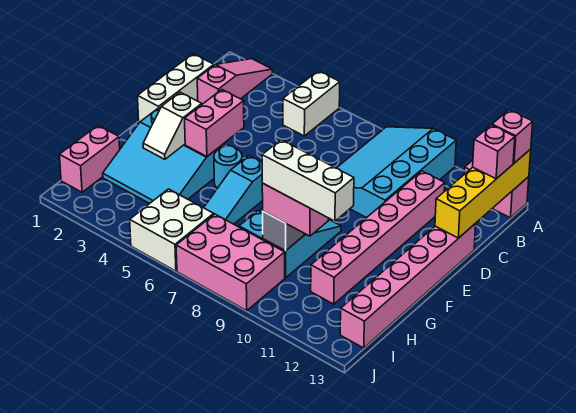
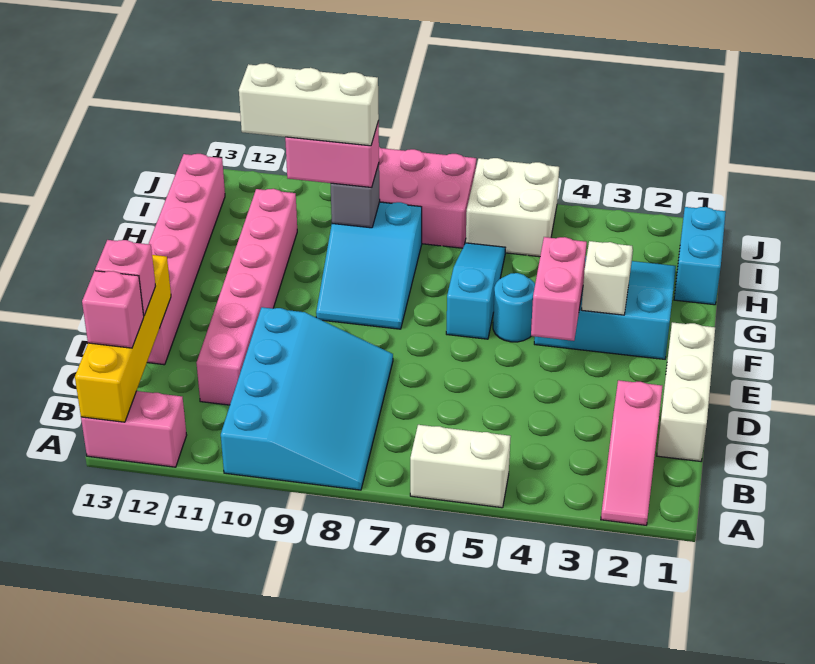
white brick A5:B5 level 1 -> white brick A5:A6 level 1
pink brick A13 level 3 -> pink brick C13 level 3
pink brick H1:I1 level 1 -> cyan brick H1:I1 level 1

